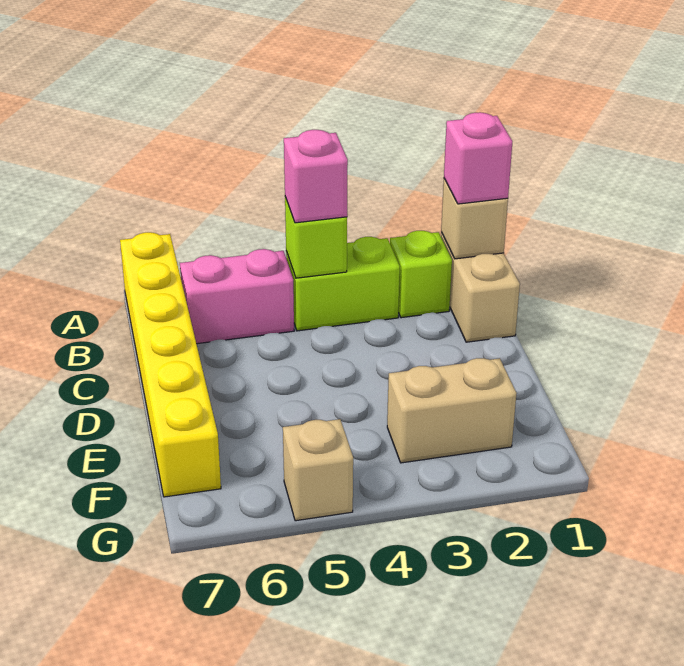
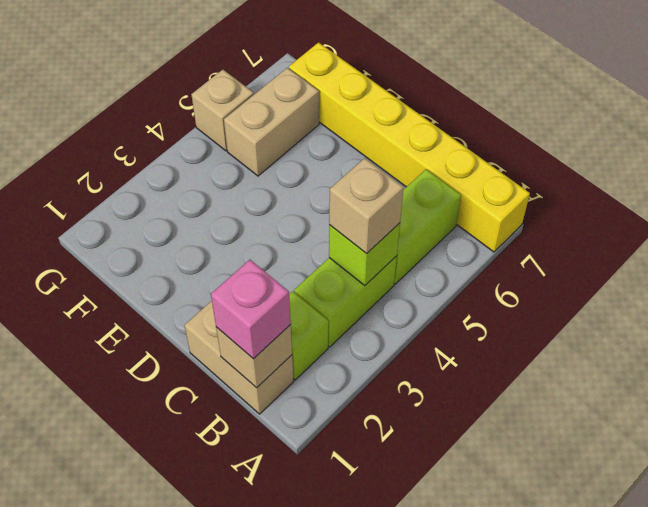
pink brick B4 level 3 -> tan brick B4 level 3
pink brick B5:B6 level 1 -> lime brick B5:B6 level 1
tan brick F2:F3 level 1 -> tan brick F5:F6 level 1

